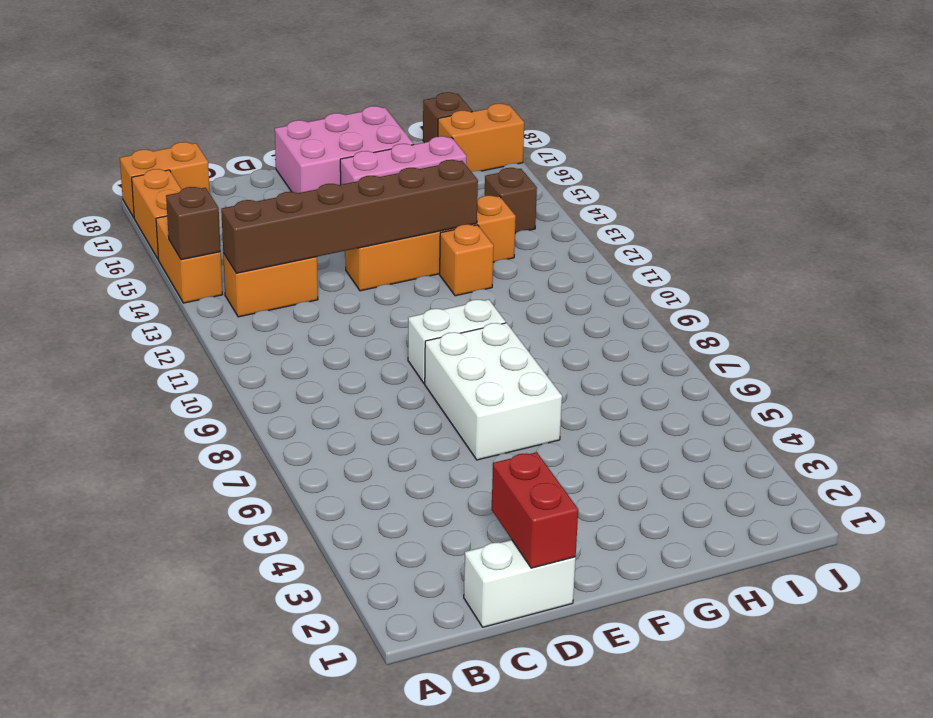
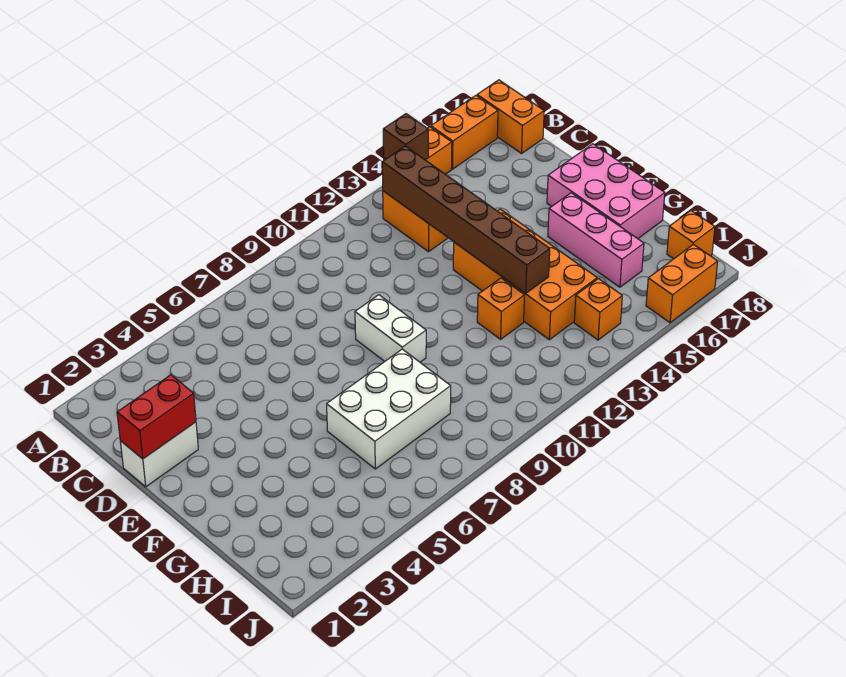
white brick C1:D1 level 1 -> white brick D1:D2 level 1
white brick E6:F8 level 1 -> white brick G6:H8 level 1
orange brick E13:H13 level 1 -> orange brick E13:H14 level 1
brown brick I14 level 1 -> orange brick I14 level 1
orange brick I17:J17 level 1 -> orange brick J16:J17 level 1
brown brick I18 level 1 -> orange brick I18 level 1

